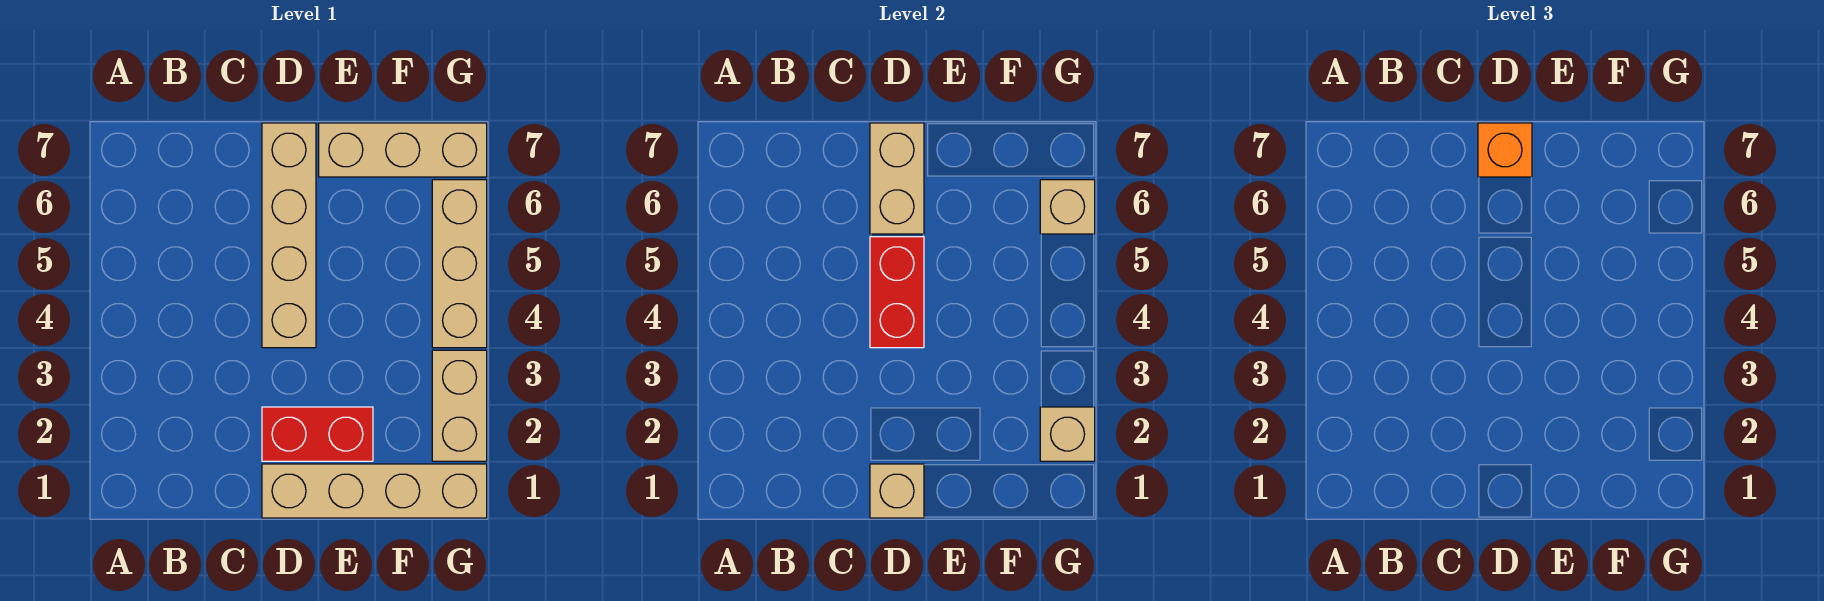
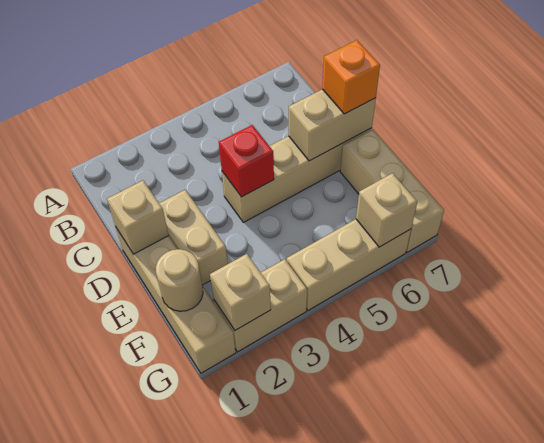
red brick D2:E2 level 1 -> tan brick D2:E2 level 1
red brick D4:D5 level 2 -> red brick D4 level 2
none -> tan round brick F1 level 2

